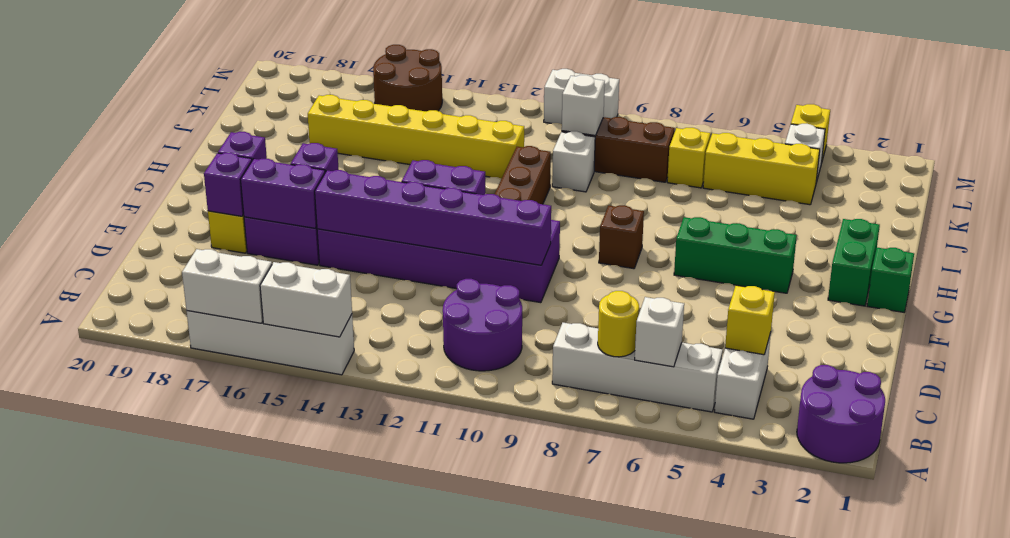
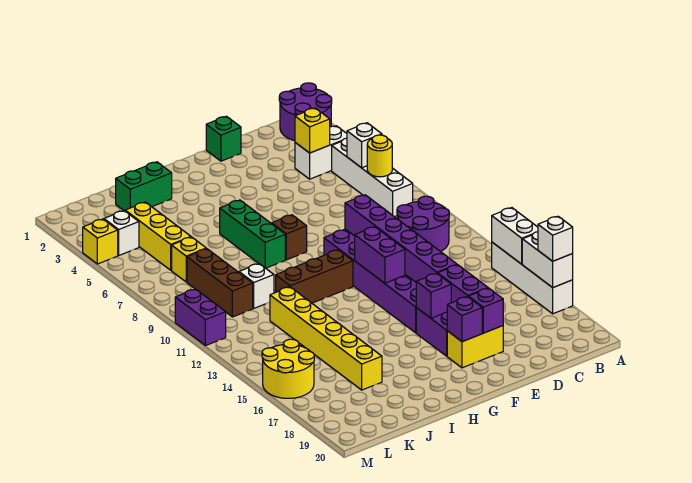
green brick G1 level 1 -> green brick E1 level 1
green brick G2:H2 level 1 -> green brick I2:J2 level 1
green brick G4:G6 level 1 -> green brick H6:H8 level 1
white brick K10 level 2 -> white brick A17 level 3
brown round brick L15:M16 level 1 -> yellow round brick L15:M16 level 1
white brick M10:M11 level 1 -> purple brick M10:M11 level 1

